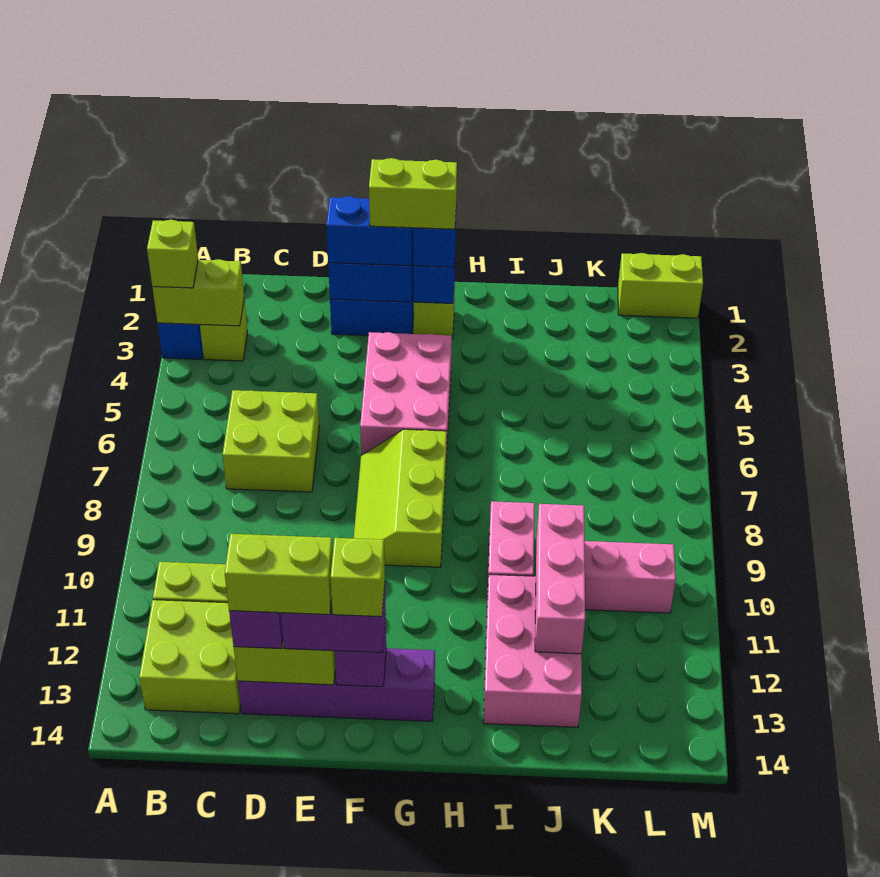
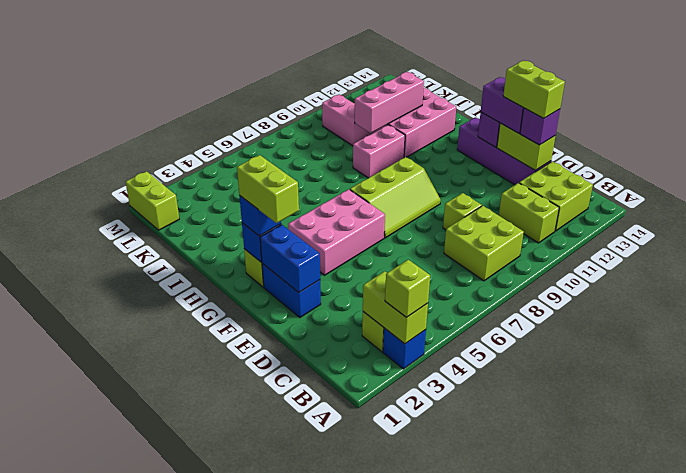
lime brick C6:D7 level 1 -> lime brick B8:C9 level 1
blue brick E2:F2 level 3 -> none
lime brick F13 level 4 -> lime brick D9 level 1

